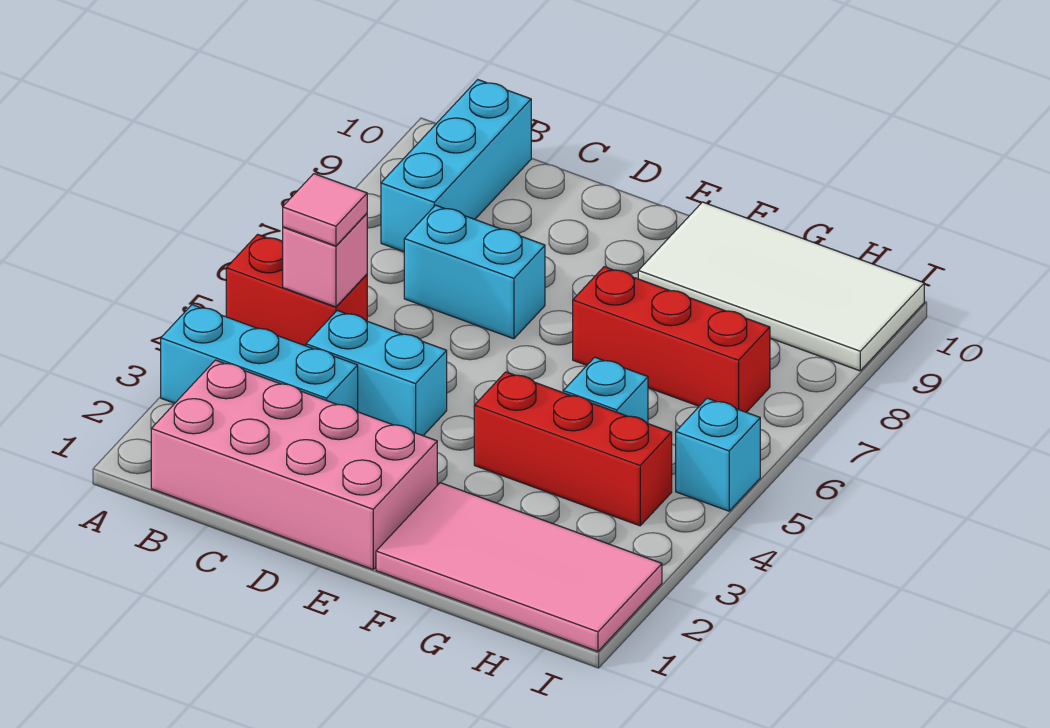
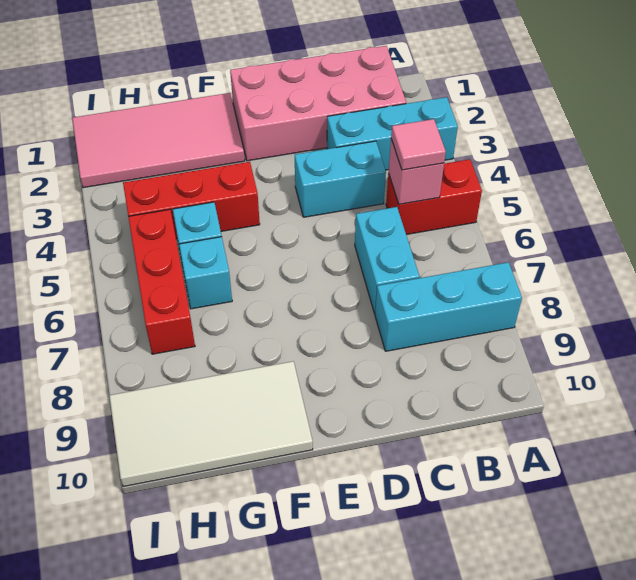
cyan brick B8:B10 level 1 -> cyan brick A8:C8 level 1
cyan brick C7:D7 level 1 -> cyan brick C6:C7 level 1
red brick F7:H7 level 1 -> red brick H5:H7 level 1
cyan brick I5 level 1 -> cyan brick G6 level 1

